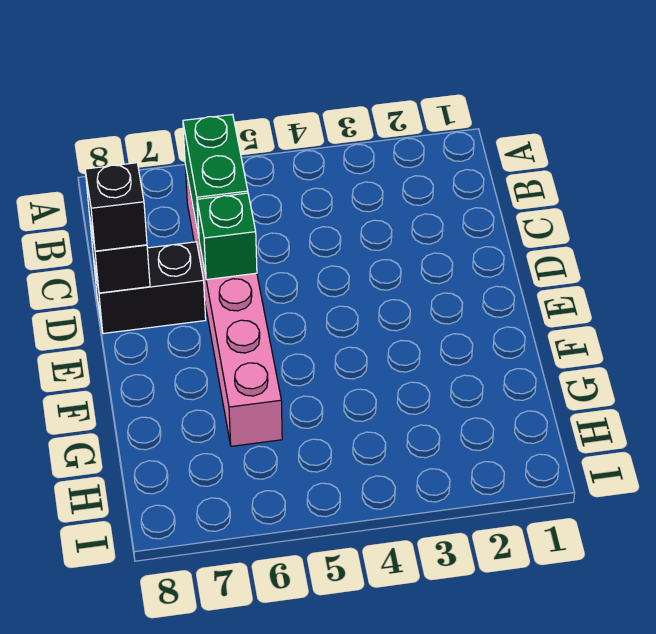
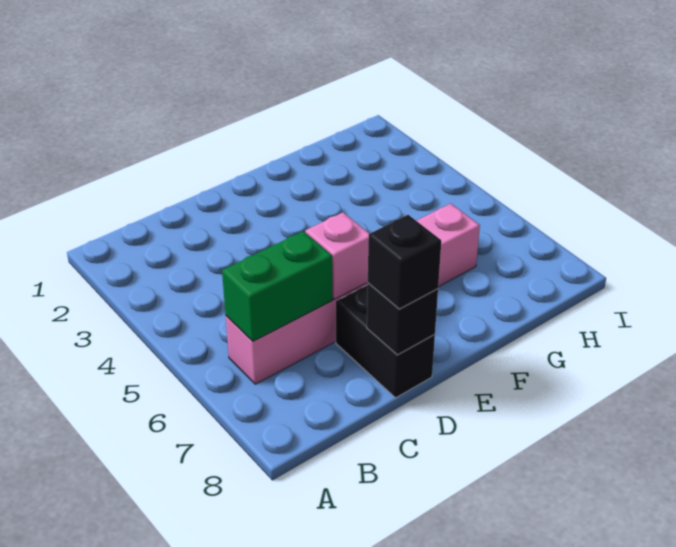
green brick D6 level 2 -> pink brick D6 level 2

